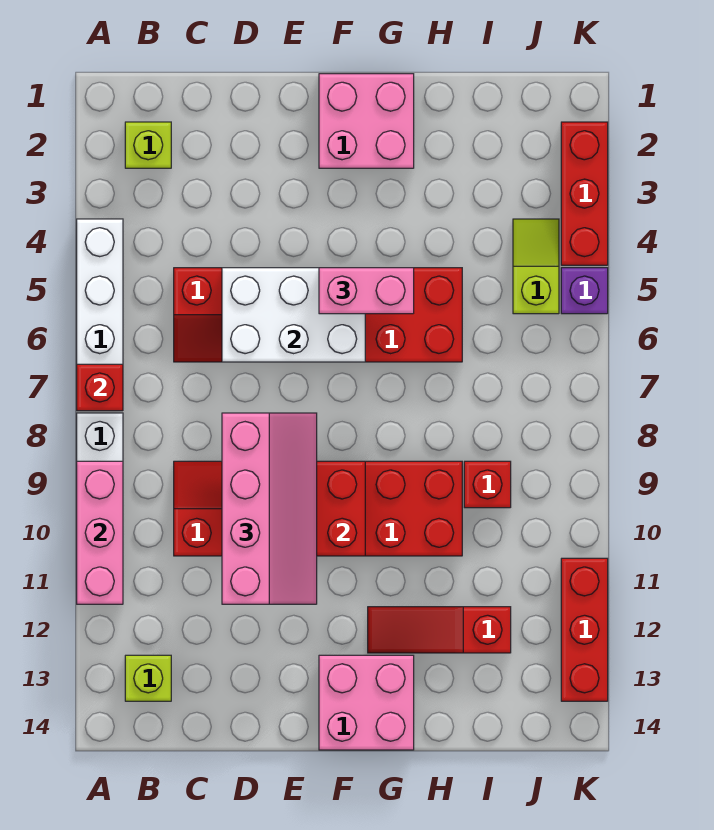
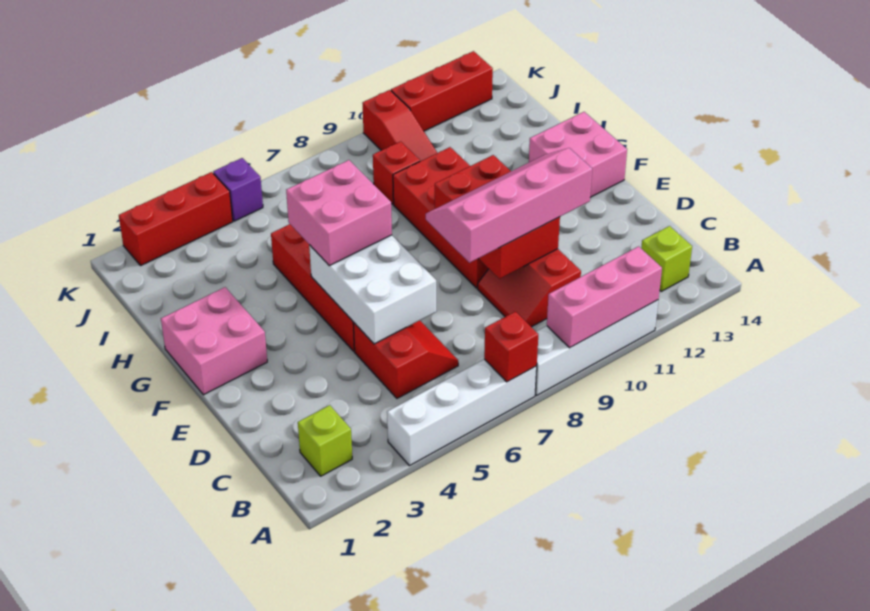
pink brick F5:G5 level 3 -> pink brick F5:G6 level 3
red slope G12:I12 level 1 top I -> red slope I10:K10 level 1 top K
lime slope J4:J5 level 1 top 5 -> none

